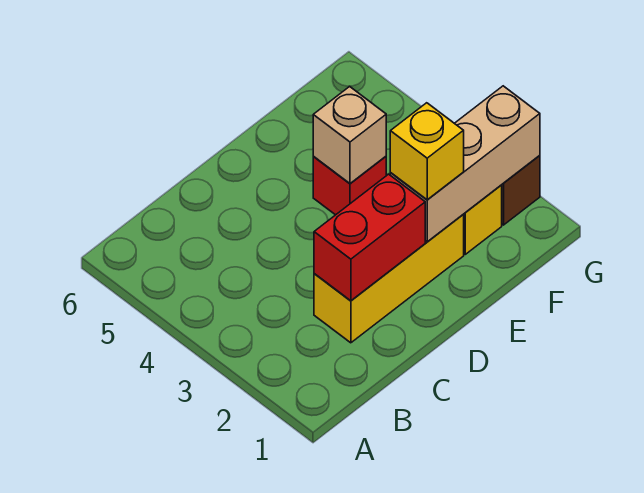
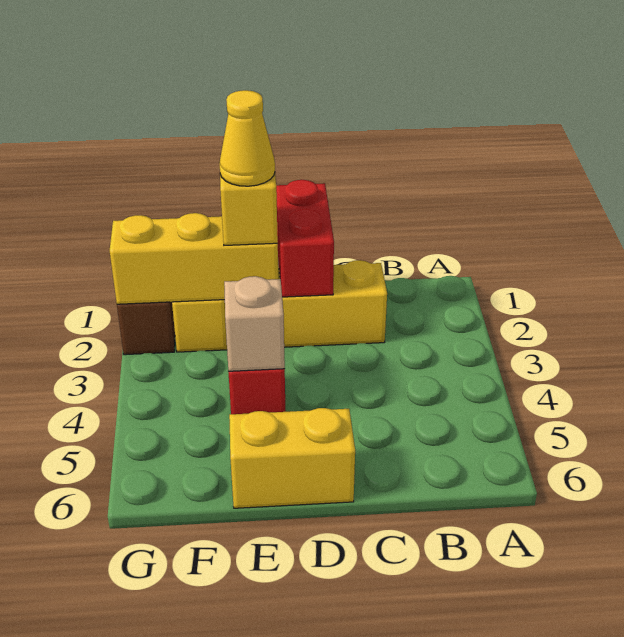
red brick C2:D2 level 2 -> red brick D1:D2 level 2
none -> yellow brick D6:E6 level 1
tan brick E2:G2 level 2 -> yellow brick E2:G2 level 2
none -> yellow cone E2 level 4

